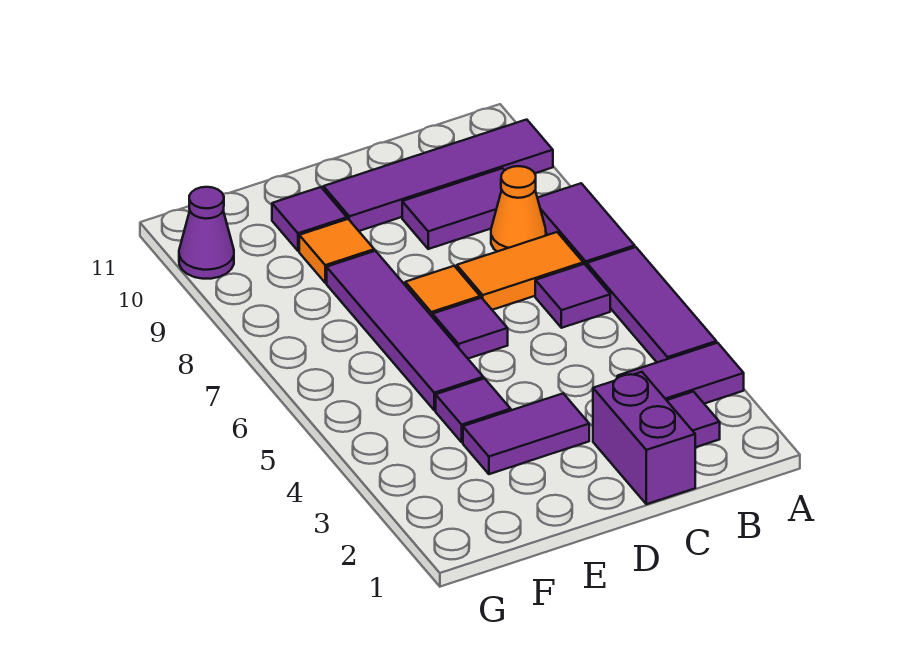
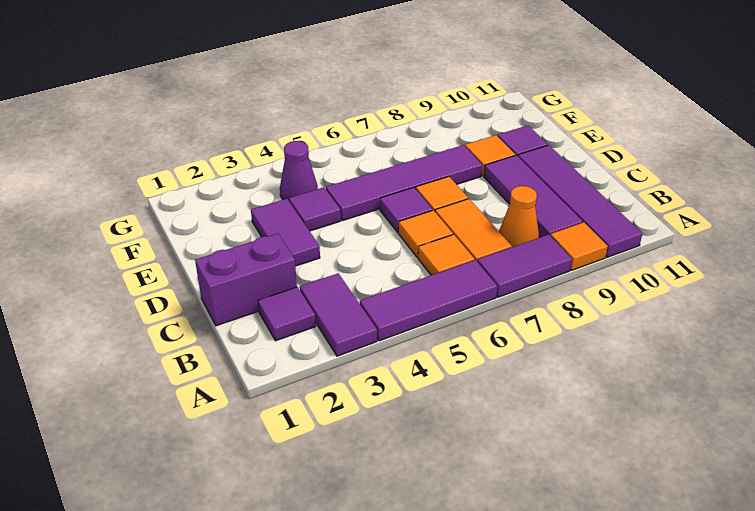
none -> orange tile A9 level 1
purple tile B6 level 1 -> orange tile B6 level 1
purple tile B9:C9 level 1 -> purple tile B9:D9 level 1
none -> orange tile C6 level 1
purple cone G10 level 1 -> purple cone F4 level 1

